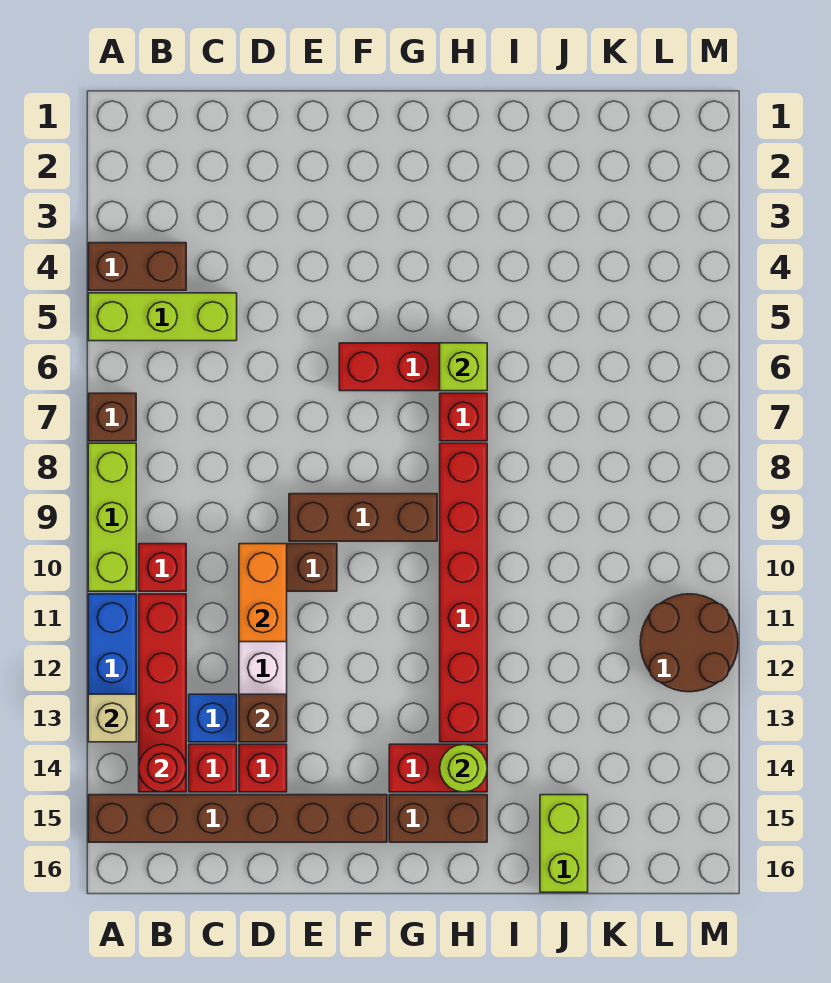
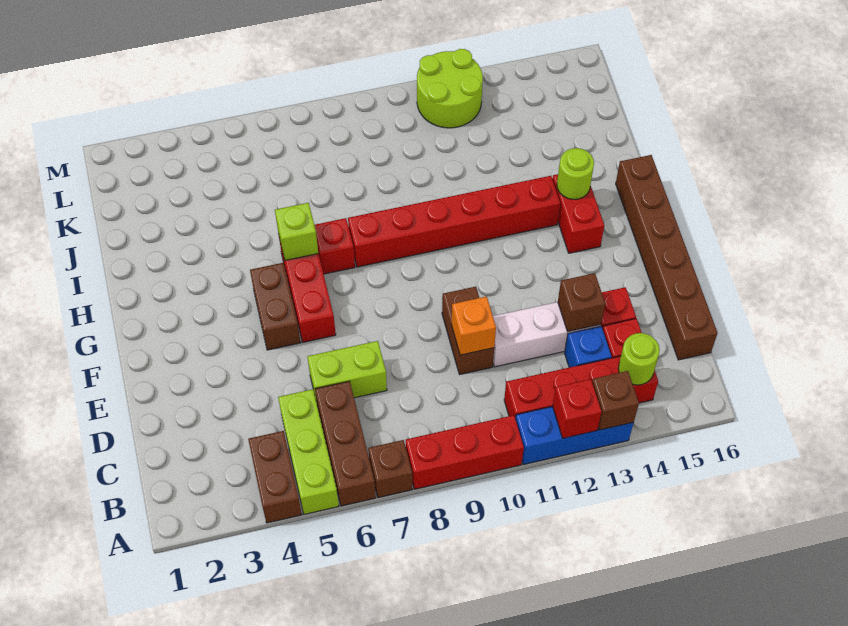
lime brick A8:A10 level 1 -> red brick A8:A10 level 1
tan brick A13 level 2 -> brown brick A13 level 2
brown brick A15:F15 level 1 -> brown brick C16:H16 level 1
red brick B10 level 1 -> red brick A12 level 2
red round brick B14 level 2 -> lime round brick B14 level 2
orange brick D10:D11 level 2 -> orange brick D10 level 2
brown brick E9:G9 level 1 -> brown brick A6:C6 level 1
brown brick G15:H15 level 1 -> brown brick F5:G5 level 1
lime brick J15:J16 level 1 -> lime brick D6:D7 level 1
brown round brick L11:M12 level 1 -> lime round brick L11:M12 level 1

